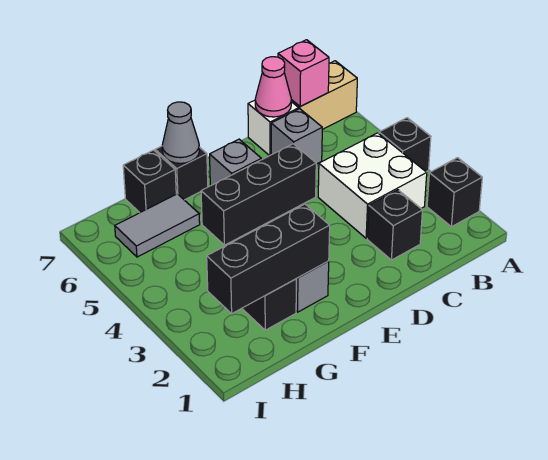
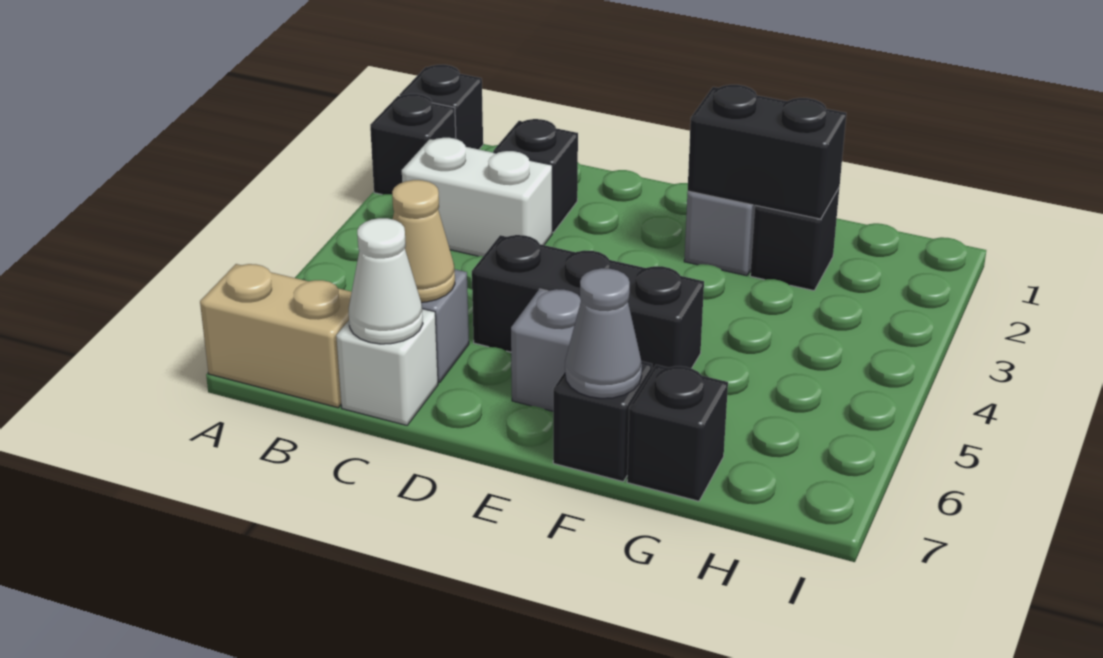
black brick A4 level 1 -> black brick A1 level 1
white brick B3:C4 level 1 -> white brick B3:C3 level 1
pink brick B7 level 2 -> none
none -> tan cone C6 level 2
pink cone C7 level 2 -> white cone C7 level 2
black brick F2:H2 level 2 -> black brick F2:G2 level 2
grey tile G6:H6 level 1 -> none

